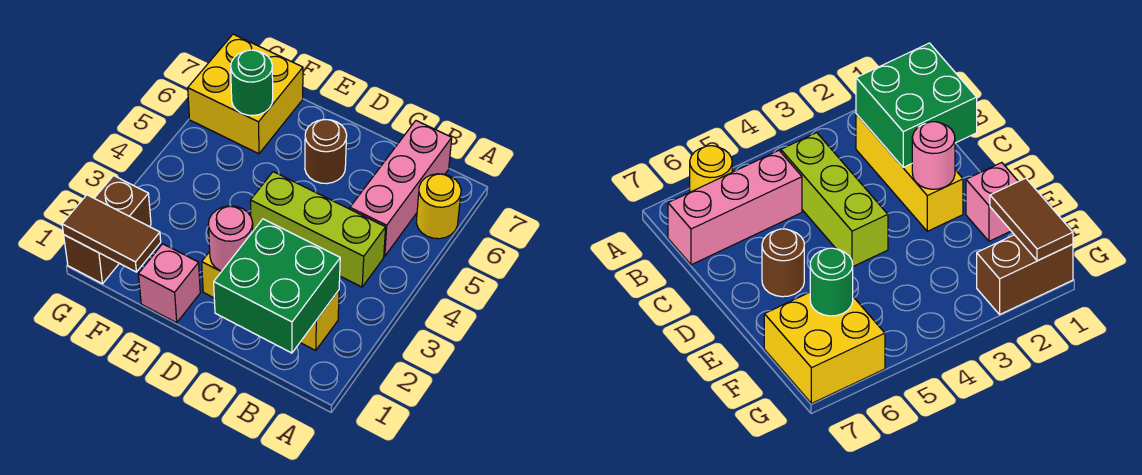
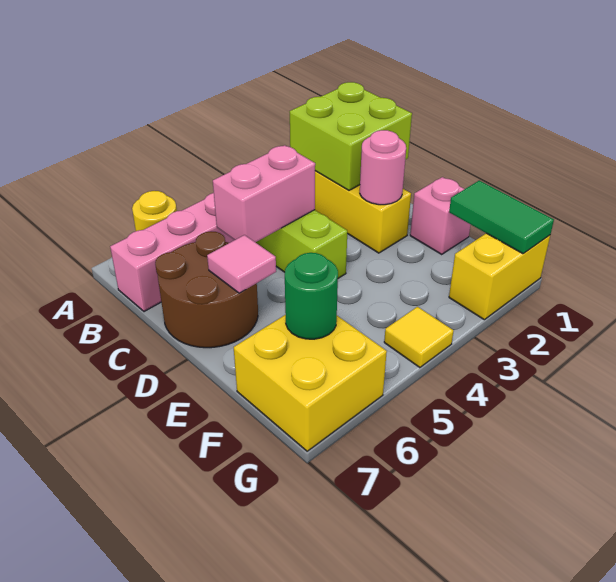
green brick B1:C2 level 2 -> lime brick B1:C2 level 2
none -> pink brick C4:C5 level 2
brown round brick D6 level 1 -> brown round brick C6:D7 level 1
none -> pink tile D6 level 2
brown tile F1:G1 level 2 -> green tile F1:G1 level 2
brown brick G1:G2 level 1 -> yellow brick G1:G2 level 1
none -> yellow tile G4 level 1

